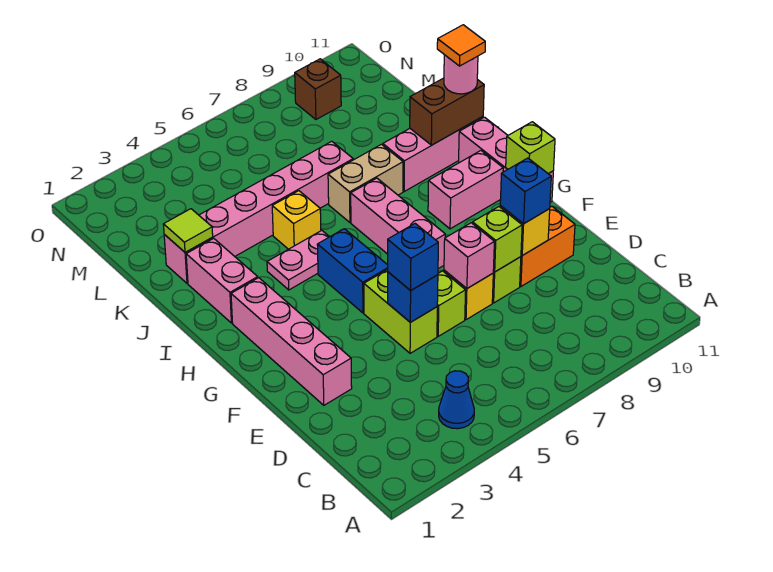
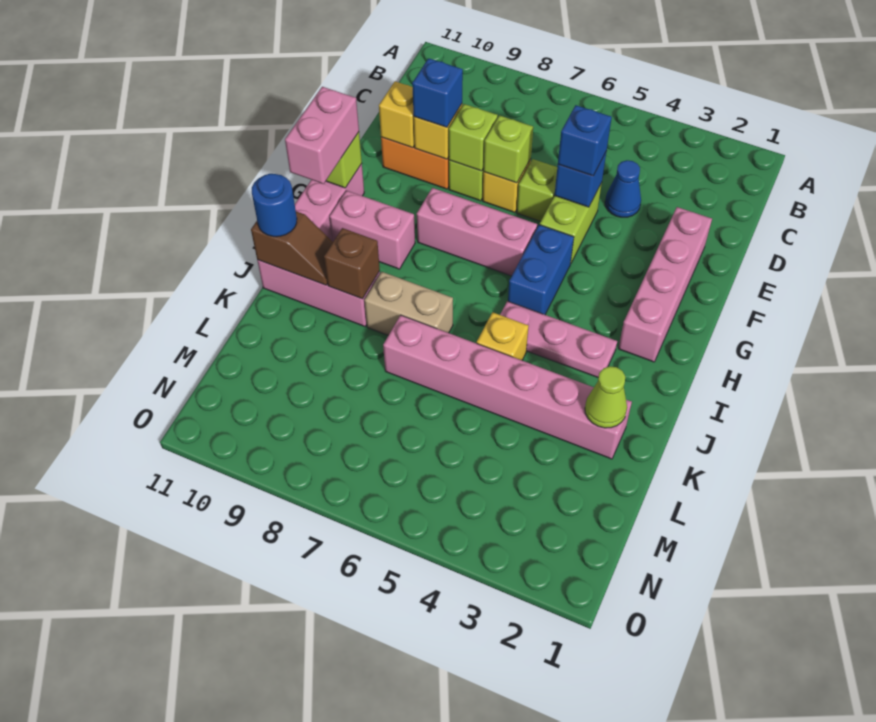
blue cone B4 level 1 -> blue cone D4 level 1
pink brick E7 level 2 -> lime brick E7 level 2
none -> yellow brick E10 level 2
pink brick G7:I7 level 1 -> pink brick G6:G8 level 1
pink brick I2:J2 level 1 -> pink brick G11:H11 level 3
pink plate I4:I5 level 1 -> pink plate I3:I5 level 1
brown brick J10:J11 level 2 -> brown slope J10:J11 level 2 top 11
pink round brick J11 level 3 -> blue round brick J11 level 3
orange tile J11 level 4 -> none
lime tile K2 level 2 -> lime cone K2 level 2
brown brick N9 level 1 -> brown brick J9 level 2

